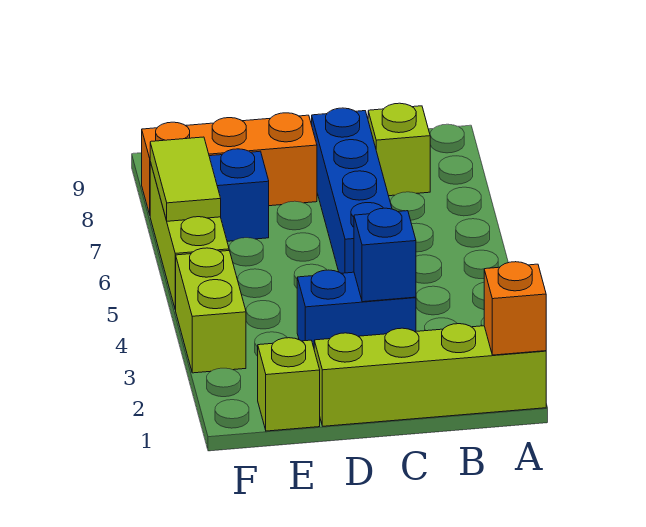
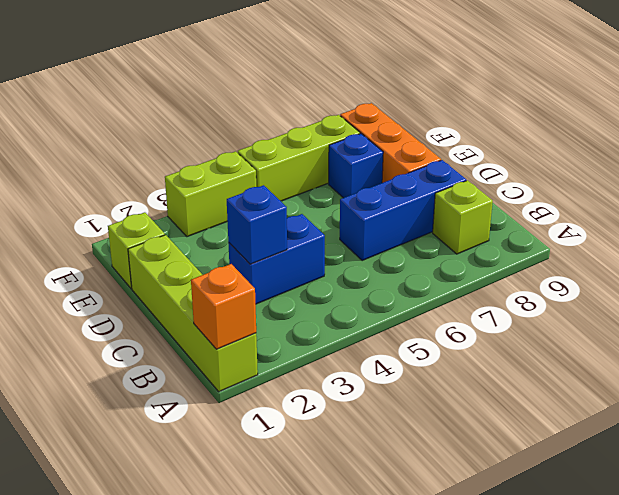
blue brick C3:D3 level 1 -> blue brick C3:C4 level 1
blue brick C5:C8 level 1 -> blue brick C6:C8 level 1
lime tile F6:F7 level 2 -> none

